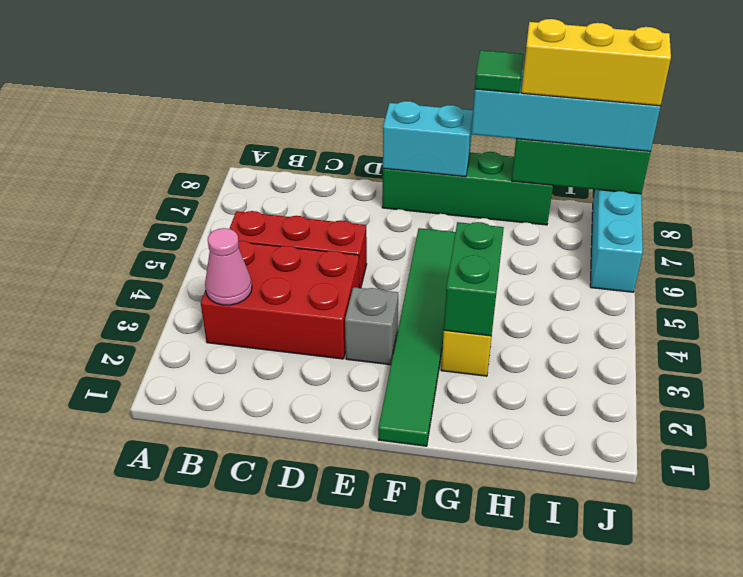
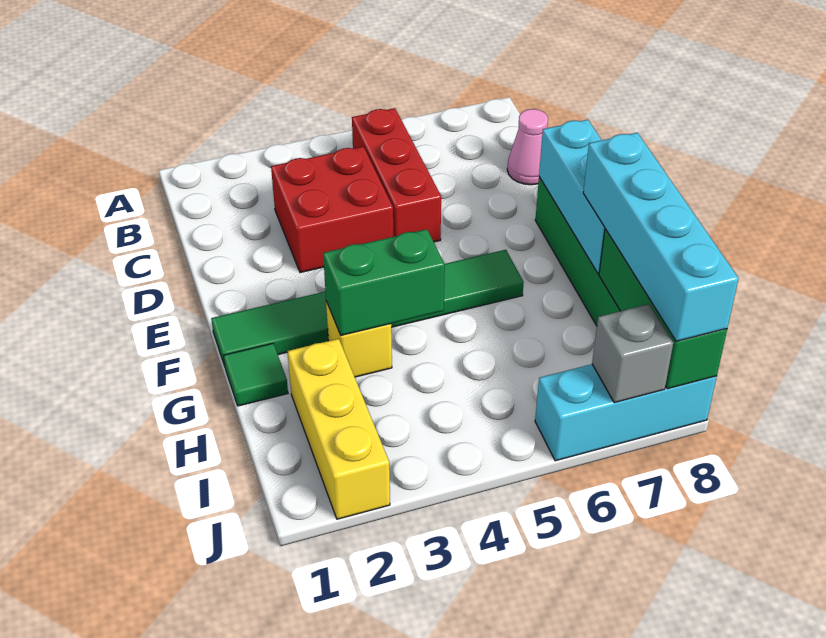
red brick B3:D4 level 1 -> red brick C3:D4 level 1
pink cone B3 level 2 -> pink cone C8 level 1
grey brick E3 level 1 -> grey brick J7 level 2
cyan brick E8:F8 level 2 -> cyan brick E8:G8 level 2
green tile G8 level 4 -> green tile G1 level 1
yellow brick H8:J8 level 4 -> yellow brick H2:J2 level 1

